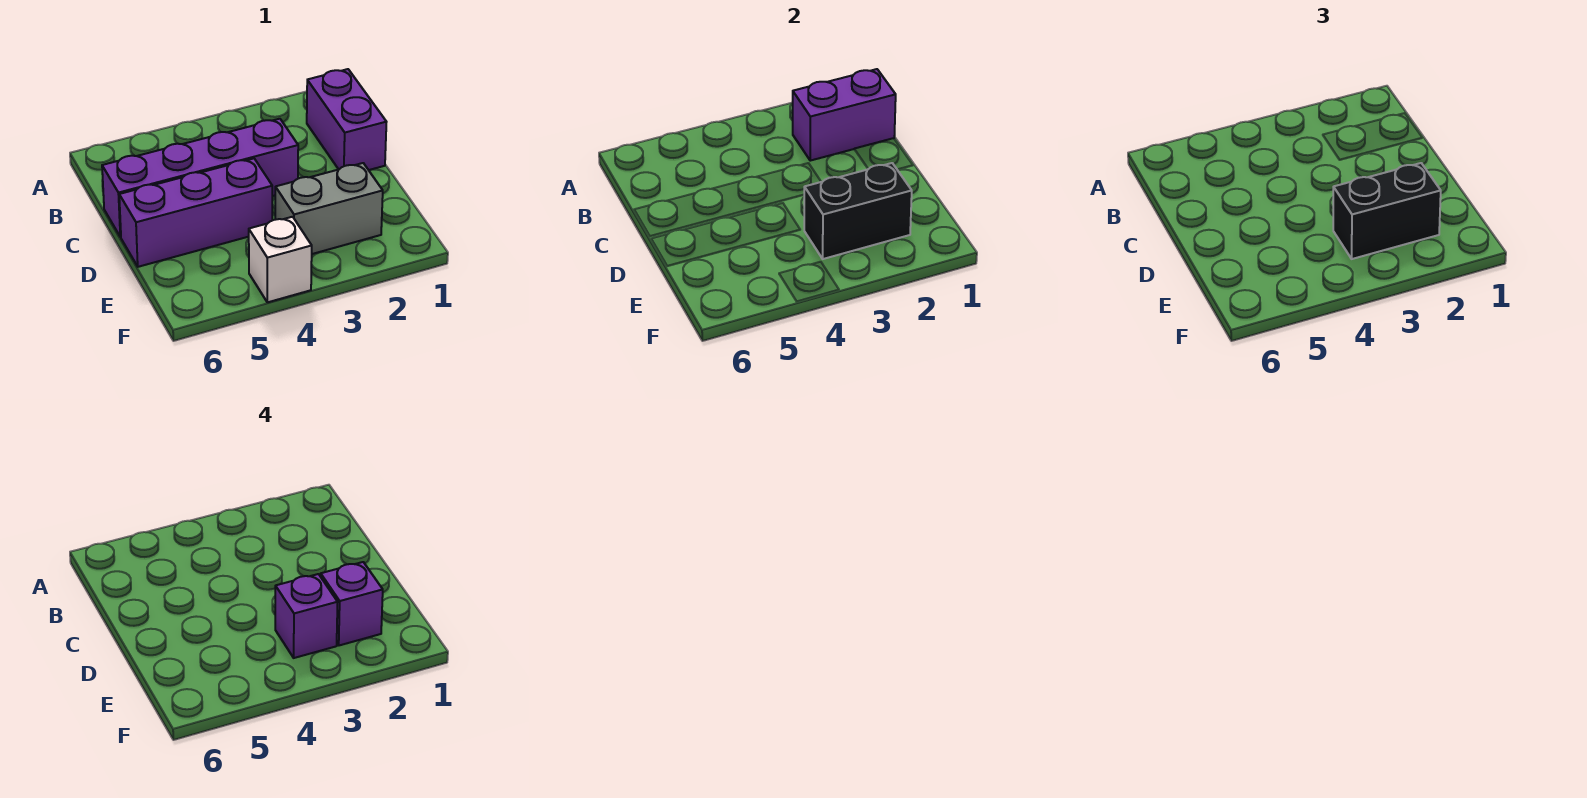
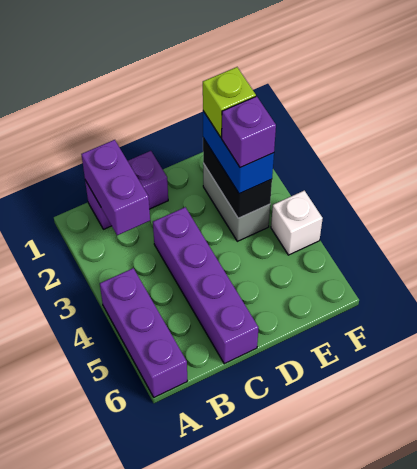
purple brick D4:D6 level 1 -> purple brick A4:A6 level 1
black brick E2:E3 level 3 -> blue brick E2:E3 level 3
purple brick E2 level 4 -> lime brick E2 level 4

